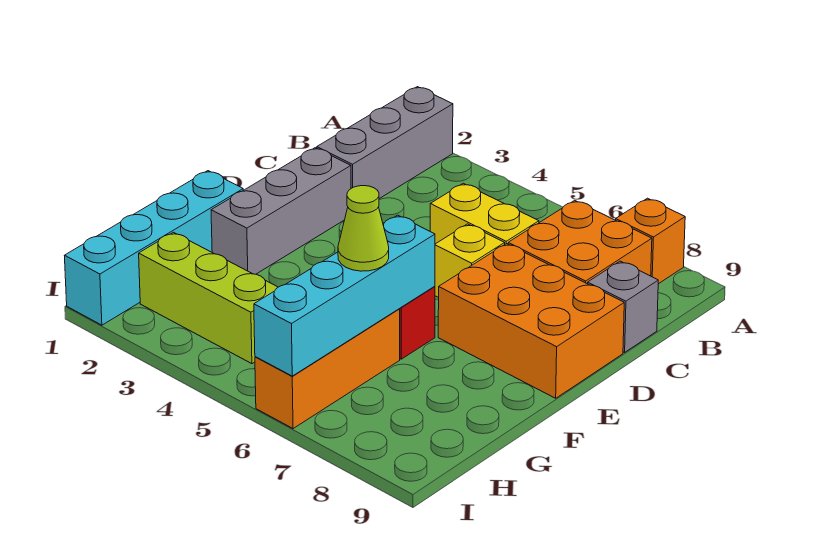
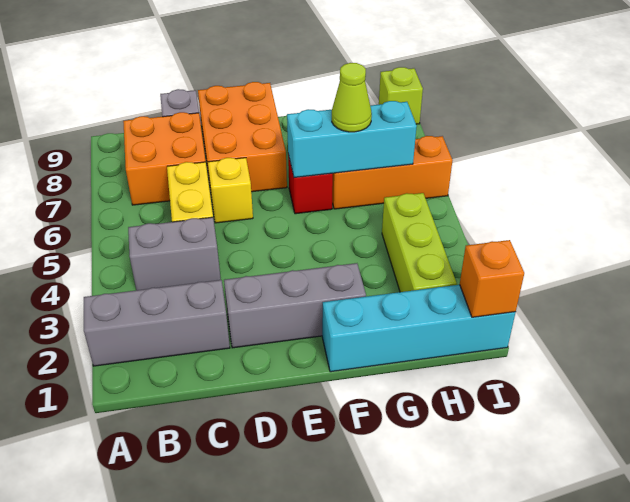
orange brick A8 level 1 -> orange brick I1 level 2
none -> grey brick B4:C4 level 1
cyan brick F6:I6 level 2 -> cyan brick F6:H6 level 2
none -> lime brick I9 level 1

